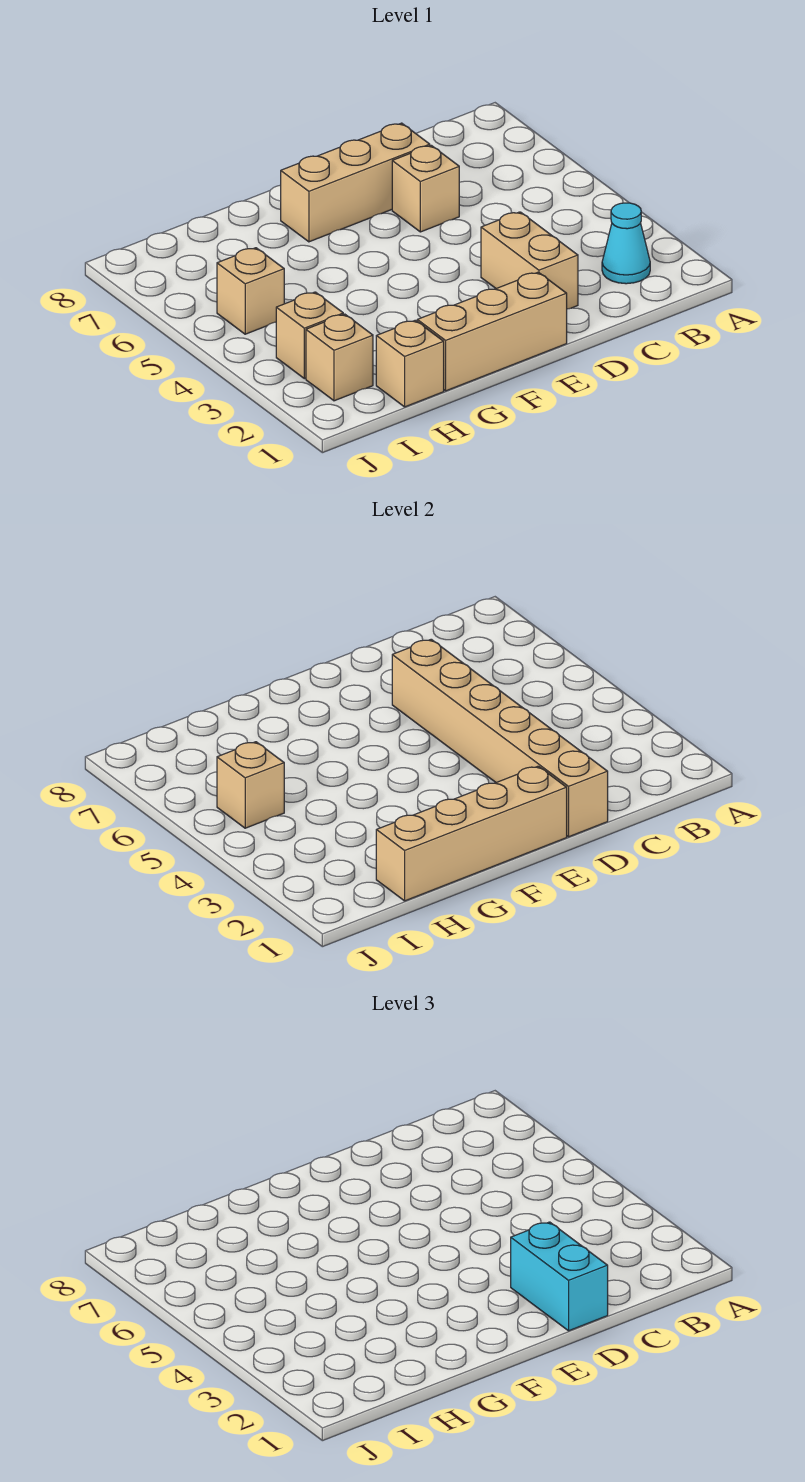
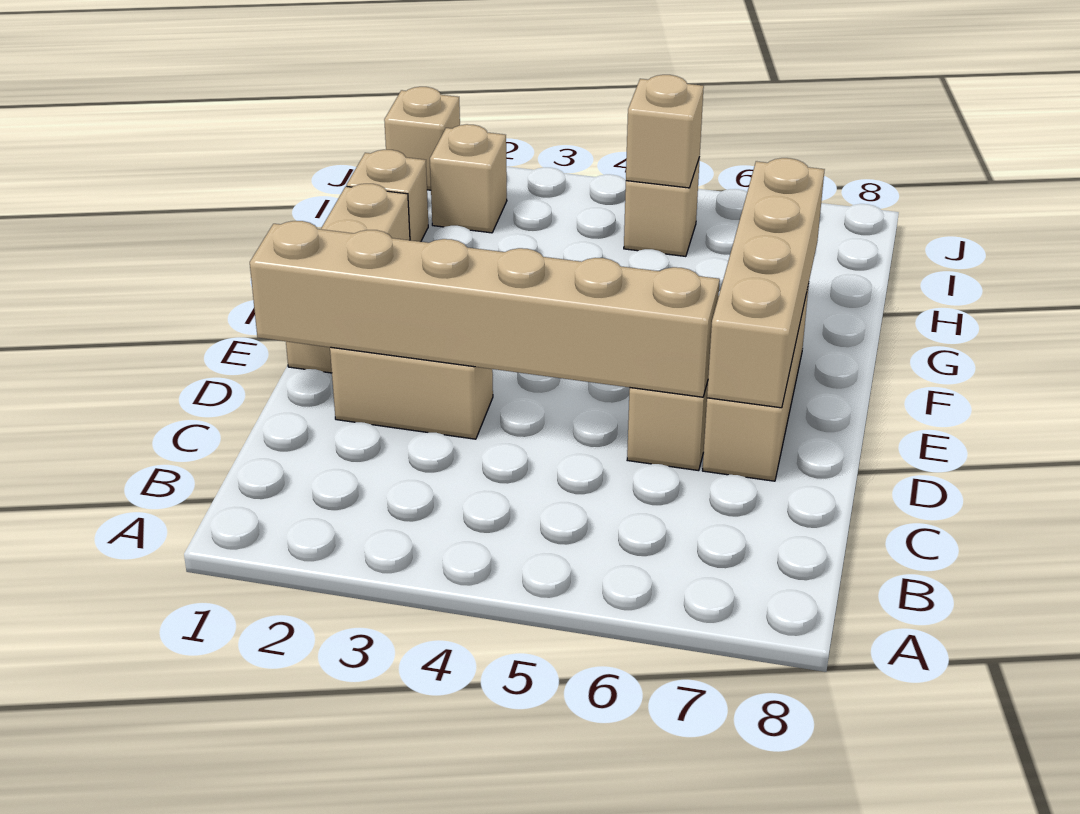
cyan cone B2 level 1 -> none
cyan brick D1:D2 level 3 -> none
tan brick E1:H1 level 2 -> tan brick D7:G7 level 2
tan brick I3 level 1 -> tan brick J1 level 1

